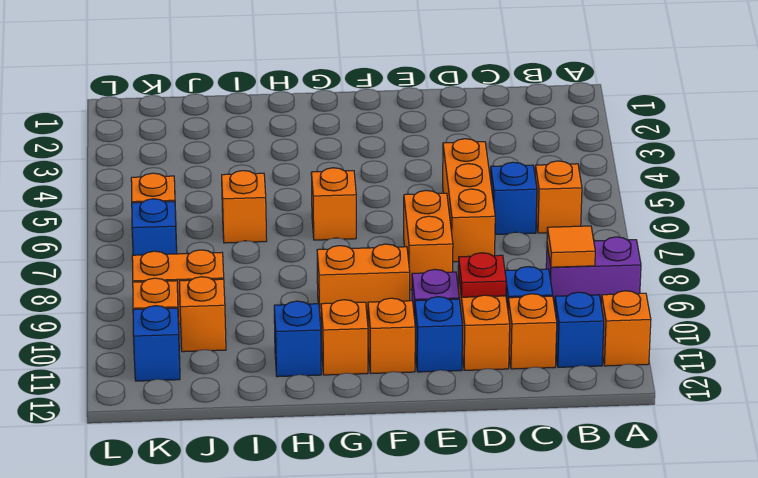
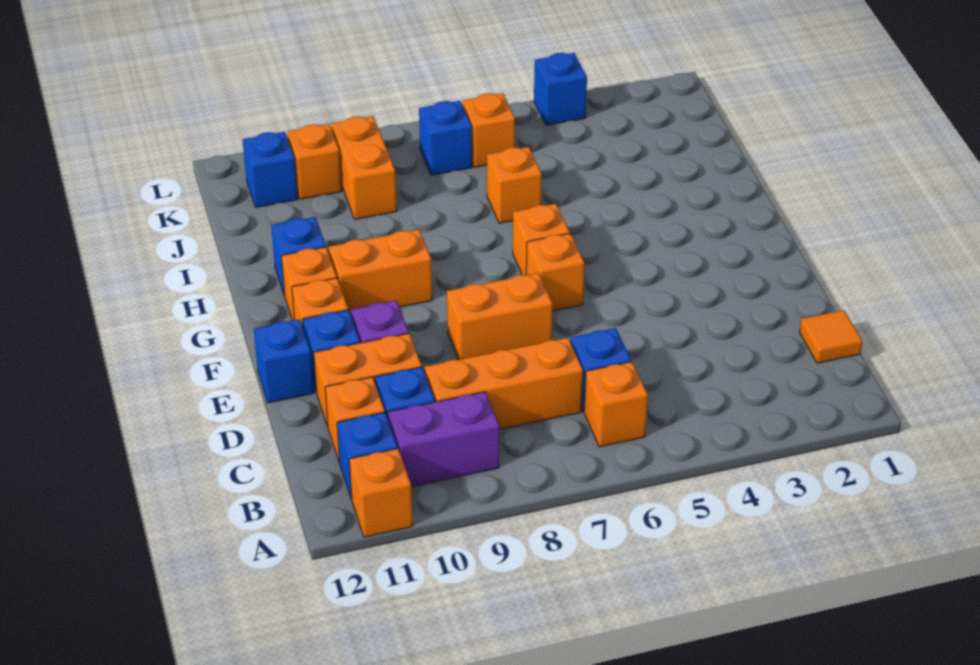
purple brick A9:B9 level 1 -> purple brick B9:B10 level 1
orange tile B9 level 2 -> orange tile C1 level 1
orange brick D5:D7 level 1 -> orange brick C7:C9 level 1
red plate D10 level 2 -> none
none -> blue brick E12 level 1
orange brick F9:G9 level 1 -> orange brick G9:G10 level 1
orange brick J10 level 1 -> orange brick F6 level 1
none -> blue brick L4 level 1

